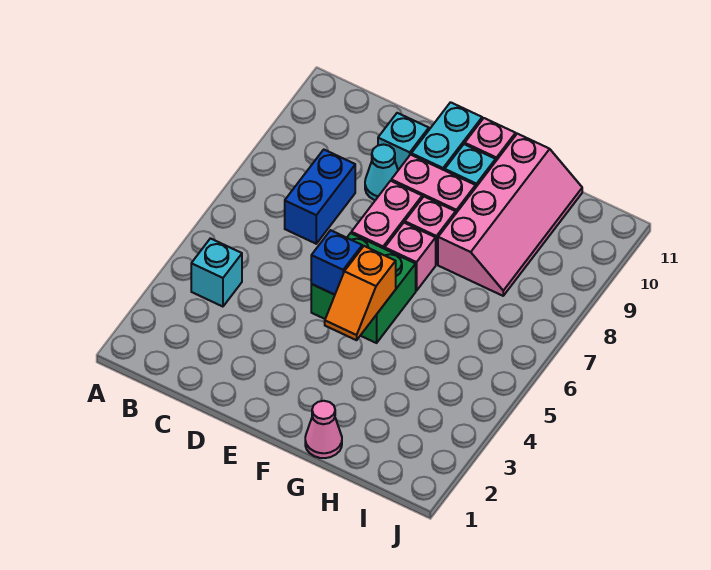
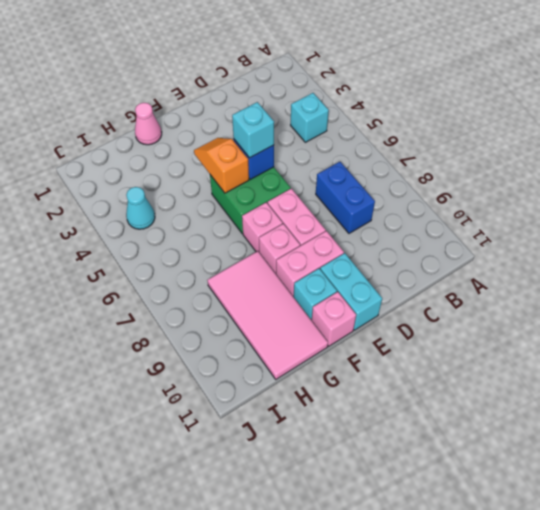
cyan cone D9 level 1 -> cyan cone I4 level 1
cyan brick D10 level 1 -> cyan brick E5 level 3
pink slope G8:H11 level 1 top G -> pink tile G8:H11 level 1

